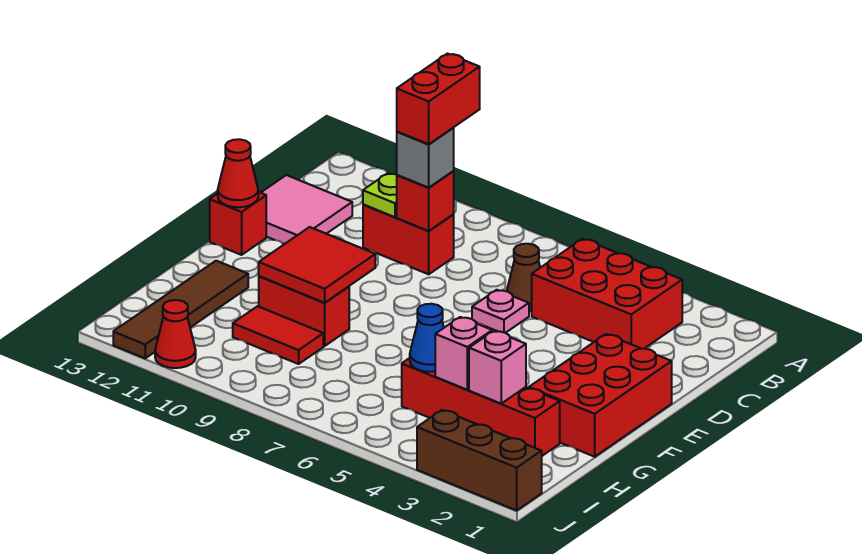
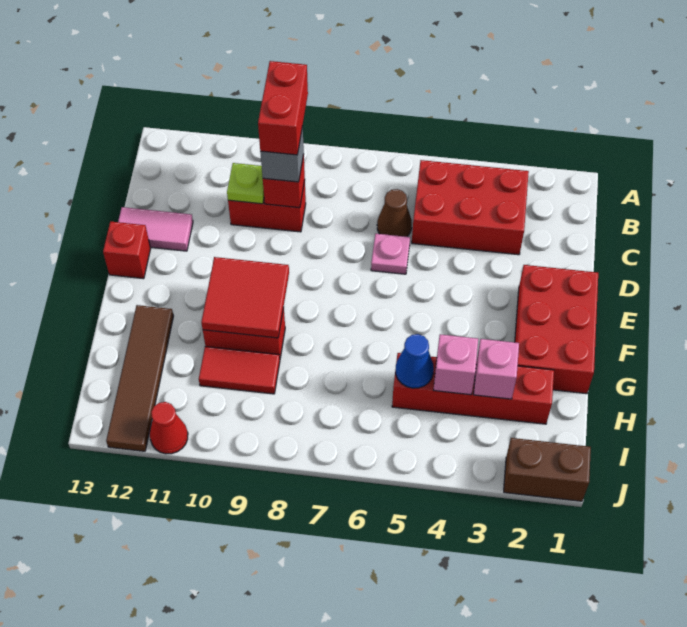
pink tile C12:D13 level 1 -> pink tile D12:D13 level 1
red cone E13 level 2 -> none
brown brick J1:J3 level 1 -> brown brick J1:J2 level 1

